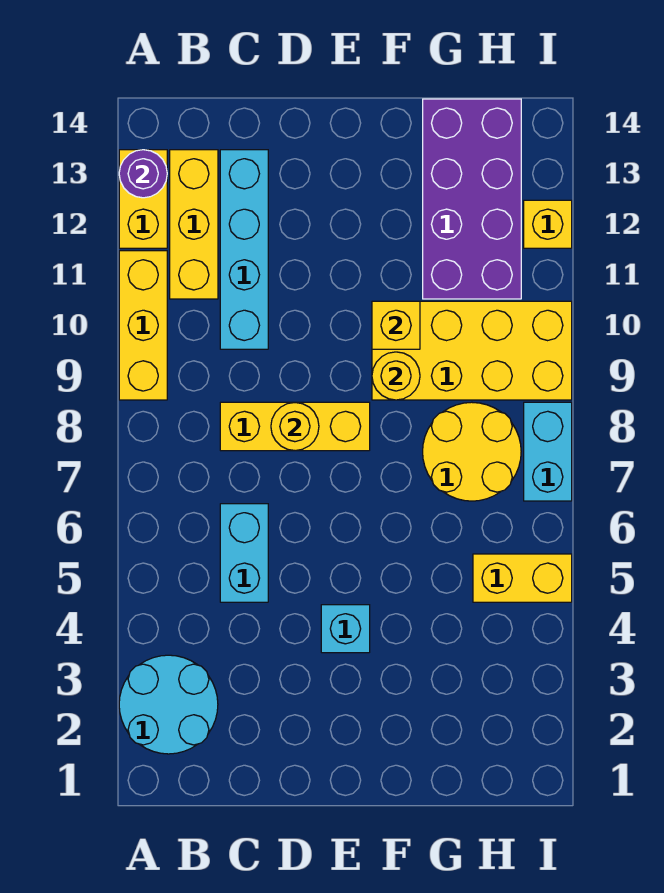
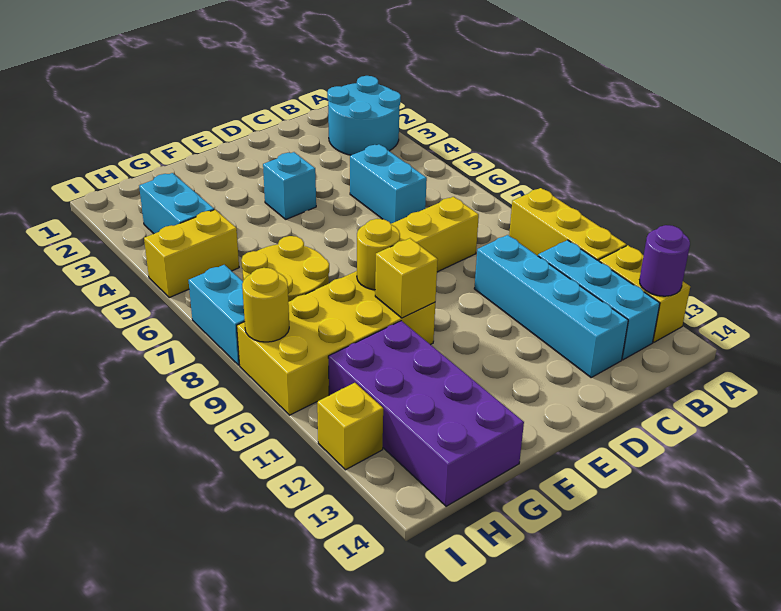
yellow brick B11:B13 level 1 -> cyan brick B11:B13 level 1
yellow round brick D8 level 2 -> yellow round brick I9 level 2
none -> cyan brick H3:H4 level 1

